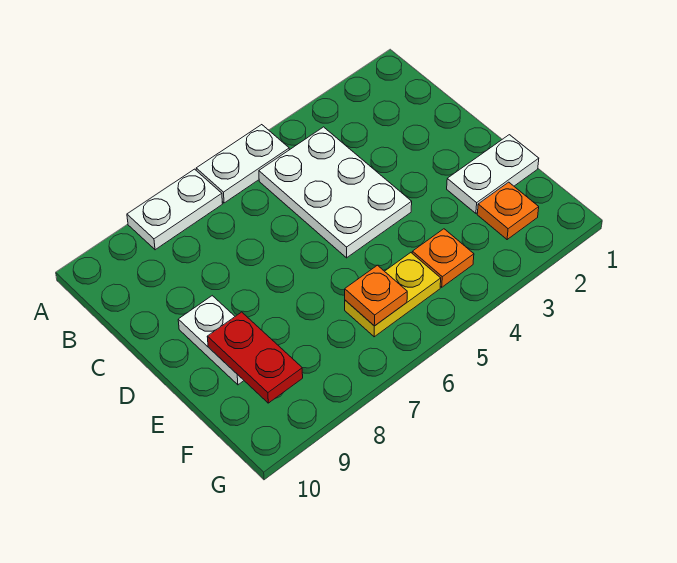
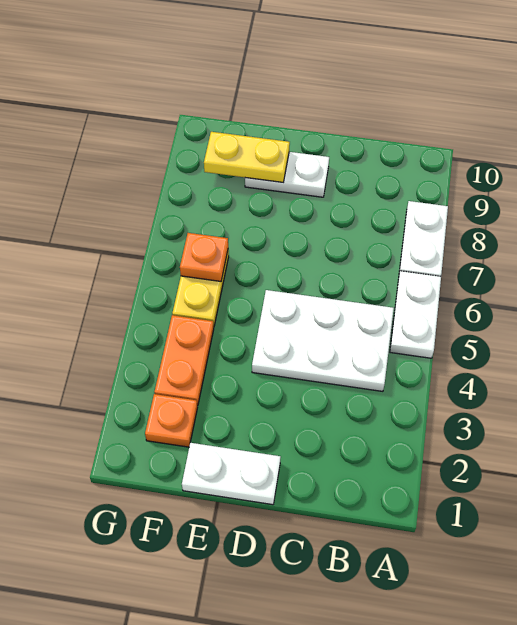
white plate E1:E2 level 1 -> white plate D1:E1 level 1
red plate E9:F9 level 2 -> yellow plate E9:F9 level 2
orange plate F4 level 1 -> orange plate F3:F4 level 1

